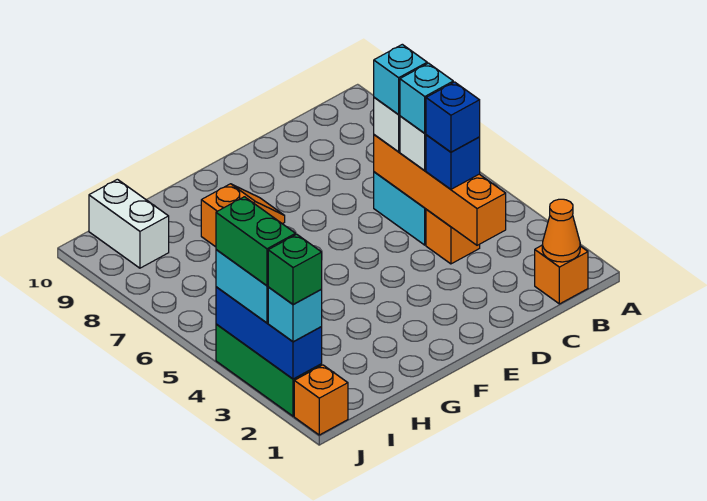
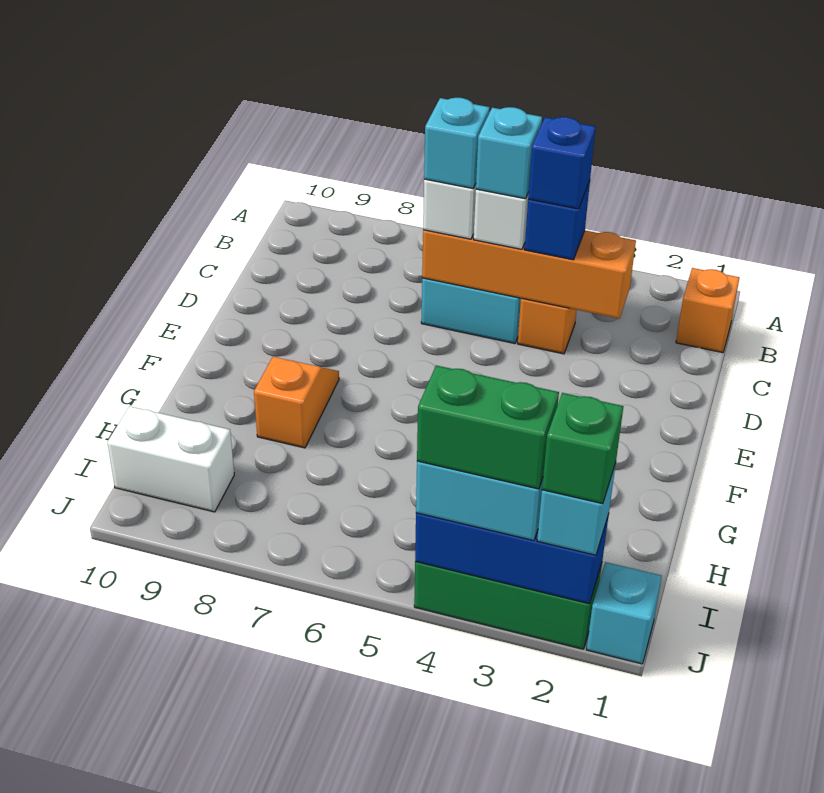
orange cone B1 level 2 -> none
orange brick J1 level 1 -> cyan brick J1 level 1

